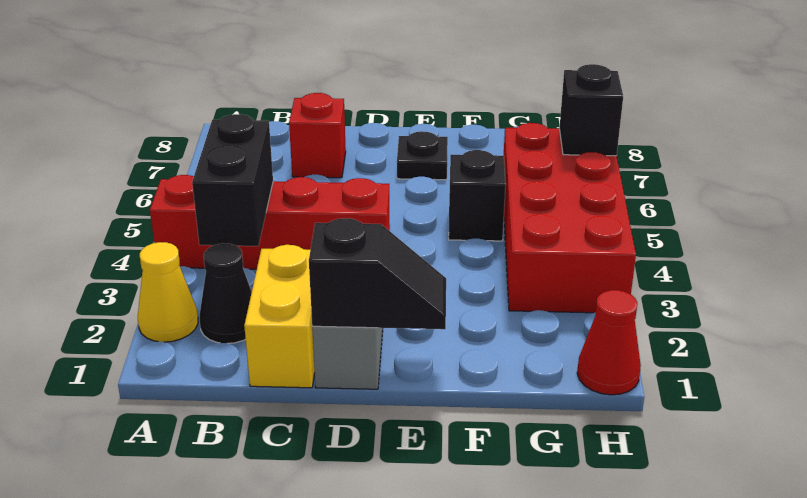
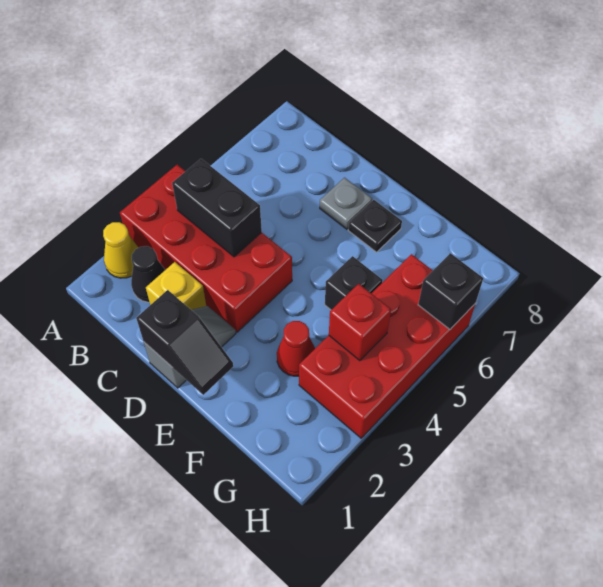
red brick A4:D4 level 1 -> red brick A3:D4 level 1
black brick B3:B4 level 2 -> black brick B4:C4 level 2
yellow brick C1:C2 level 1 -> yellow brick C2 level 1
red brick C7 level 1 -> red brick G4 level 2
none -> grey plate D7 level 1
red cone H1 level 1 -> red cone F3 level 1

